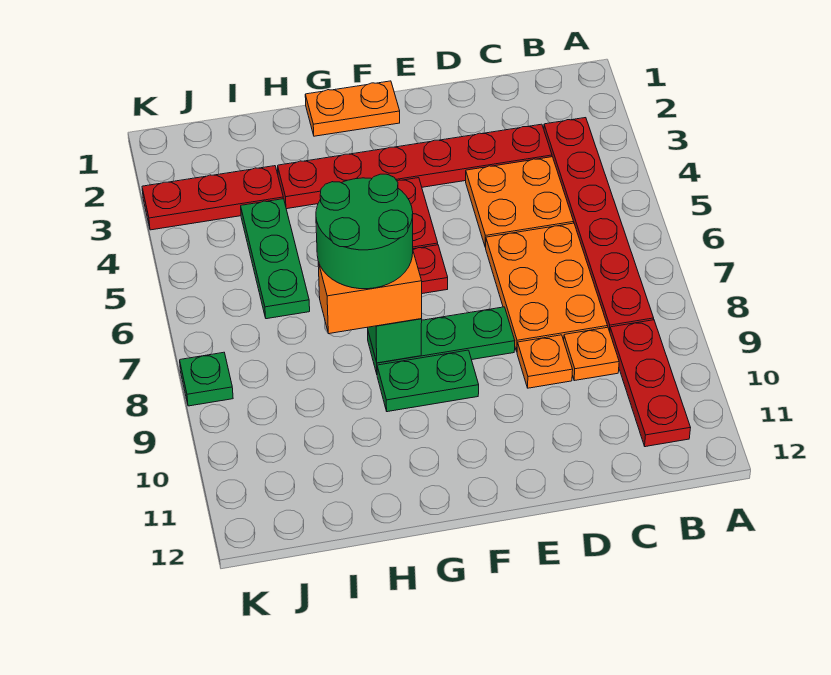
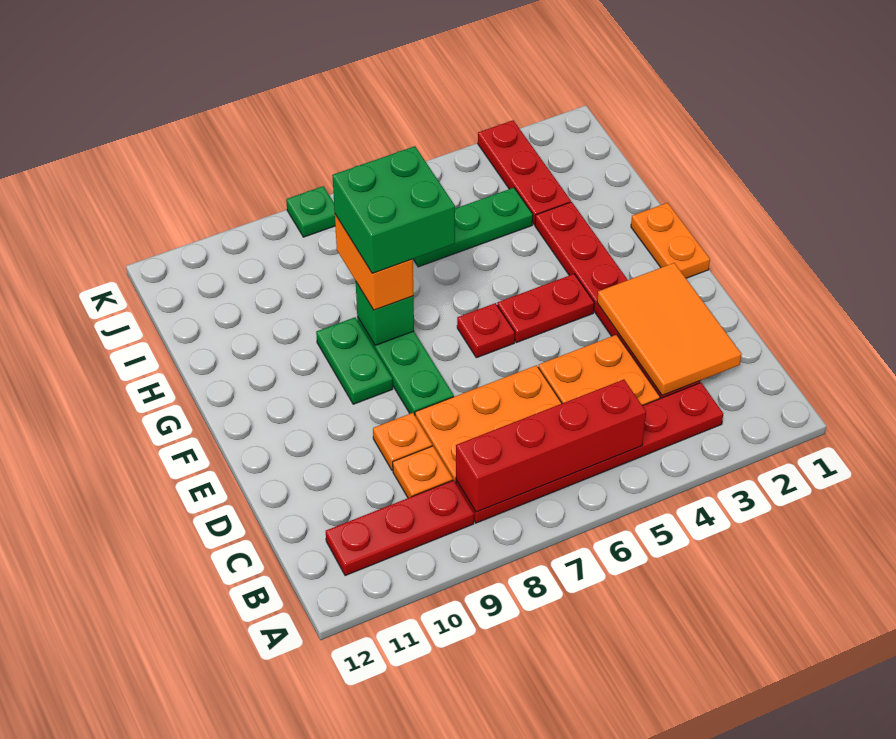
none -> red brick B5:B8 level 2
none -> orange tile C2:E3 level 2
green round brick G7:H8 level 4 -> green brick G7:H8 level 4

